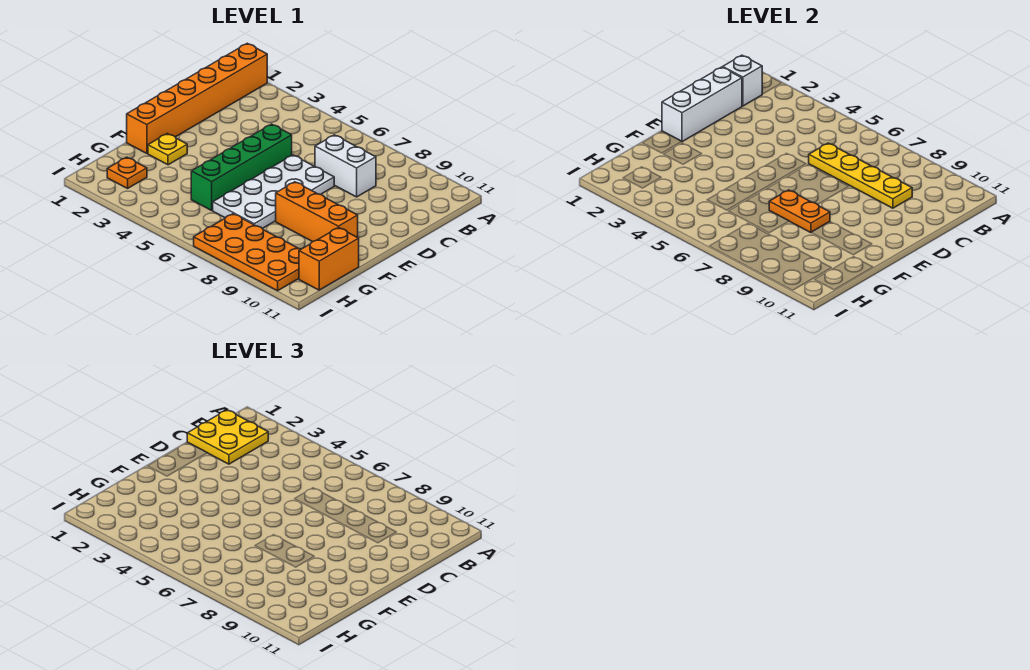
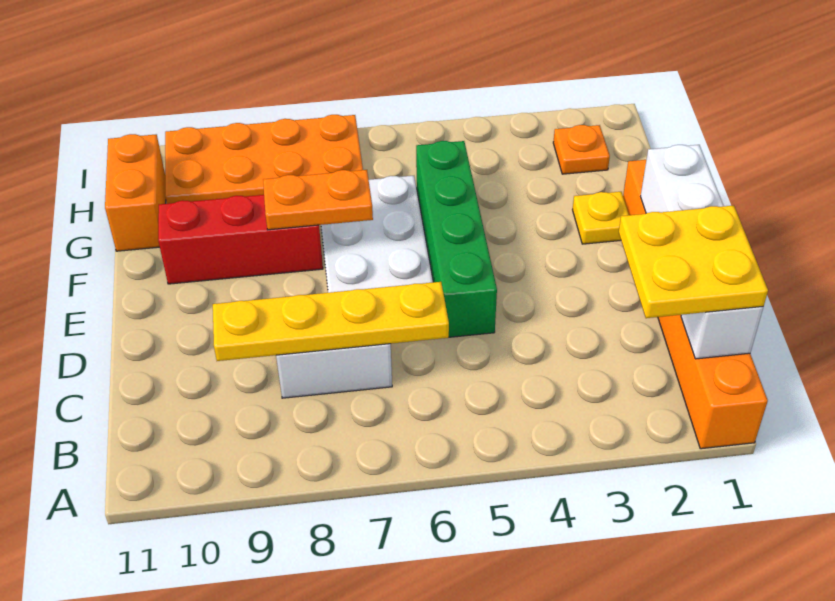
orange brick F8:F10 level 1 -> red brick F8:F10 level 1

